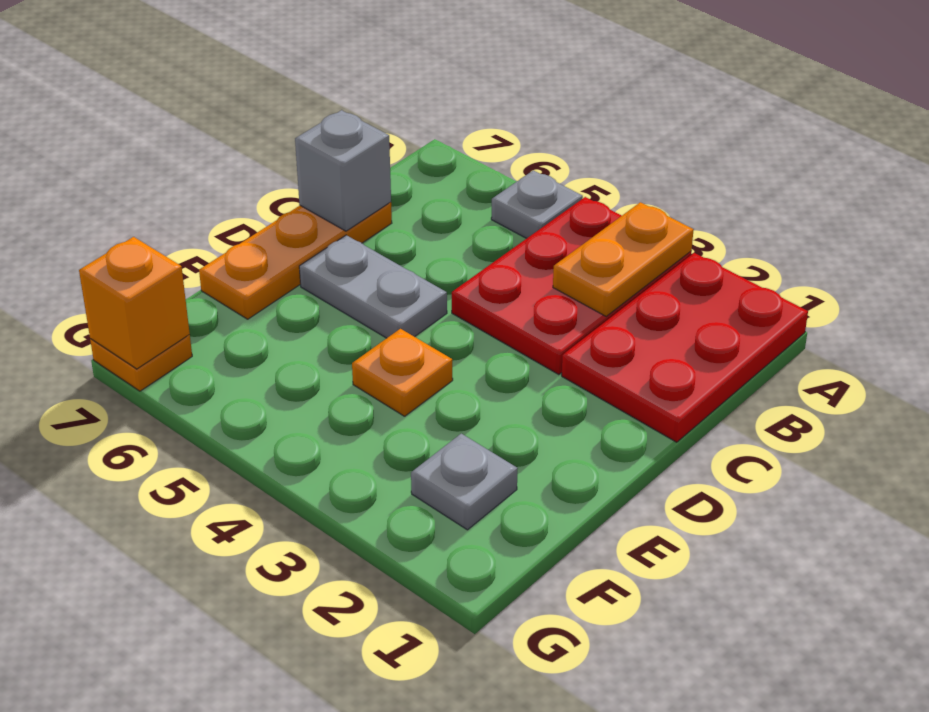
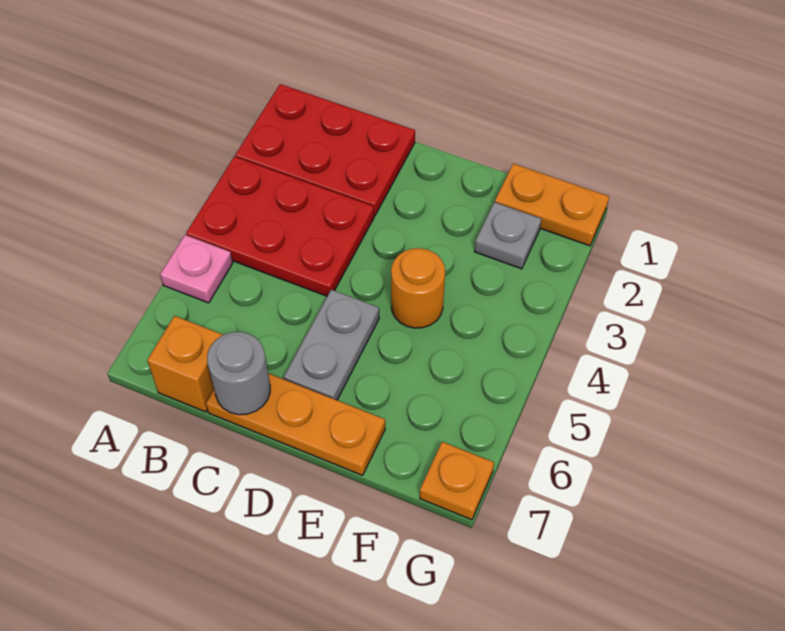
orange plate A3:B3 level 2 -> orange plate F1:G1 level 1
grey plate A5 level 1 -> pink plate A5 level 1
grey brick C7 level 2 -> grey round brick C7 level 2
orange plate E4 level 1 -> orange round brick E4 level 1
orange brick G7 level 2 -> orange brick B7 level 1

